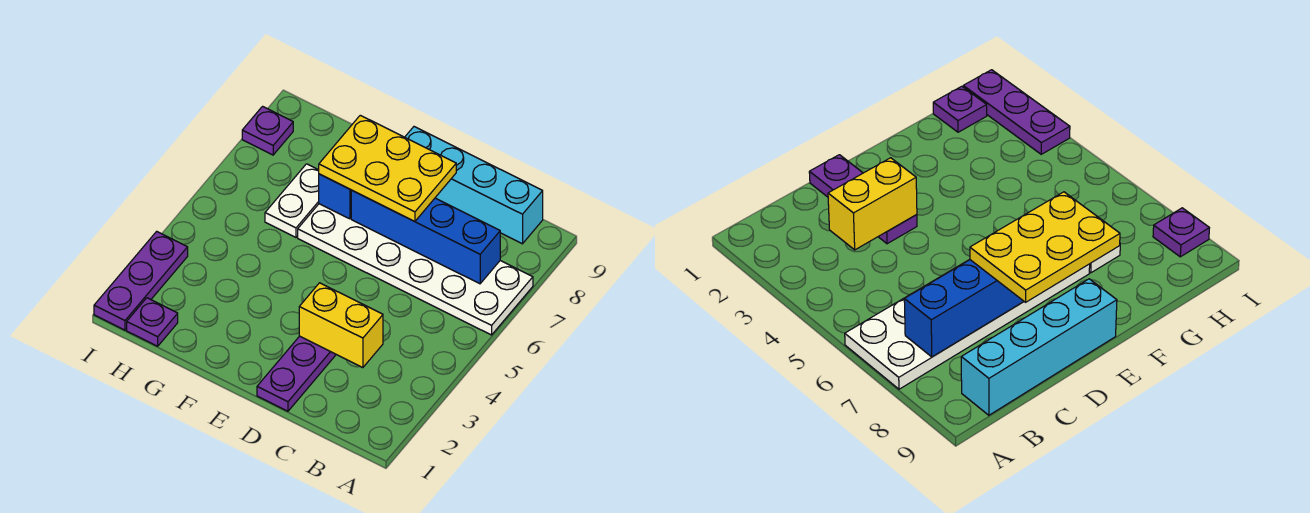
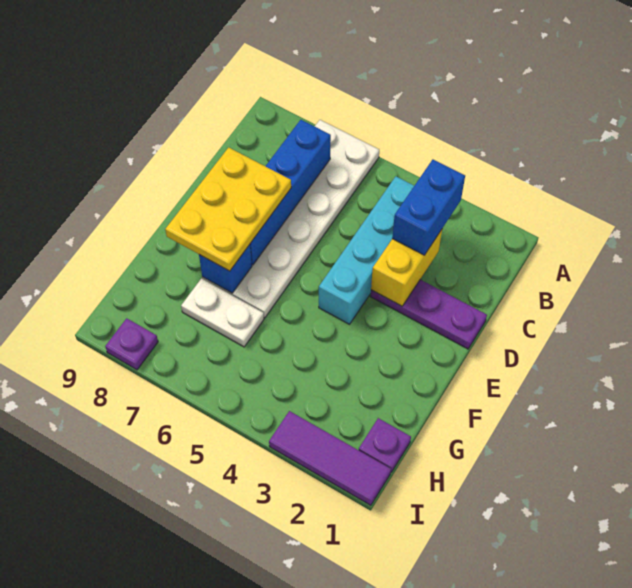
none -> blue brick B3:C3 level 3
cyan brick B9:E9 level 1 -> cyan brick B4:E4 level 1
purple plate I1:I3 level 1 -> purple tile I1:I3 level 1

